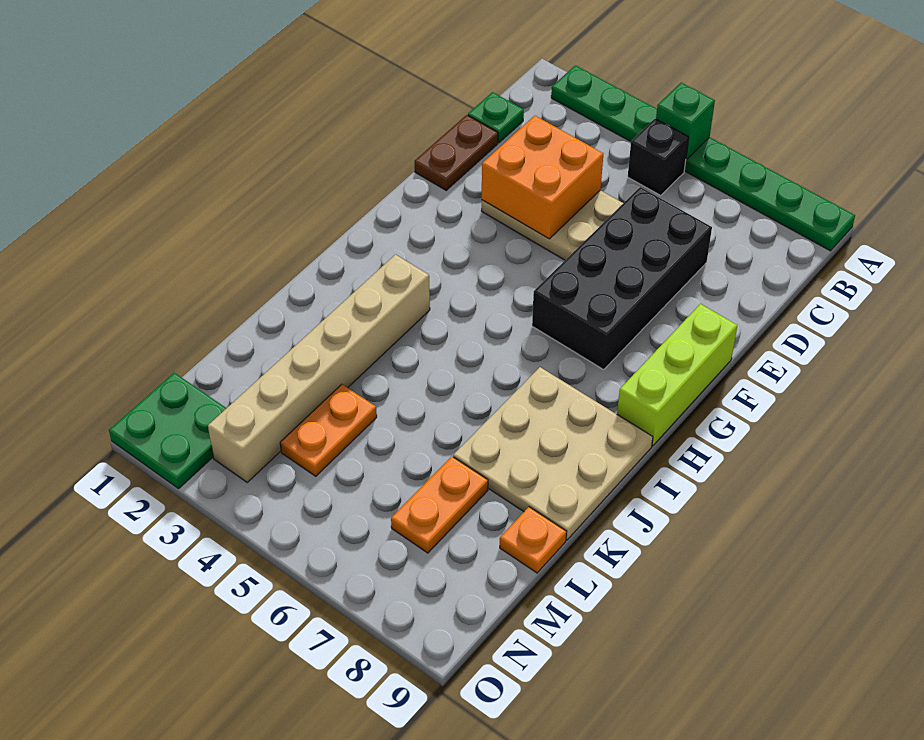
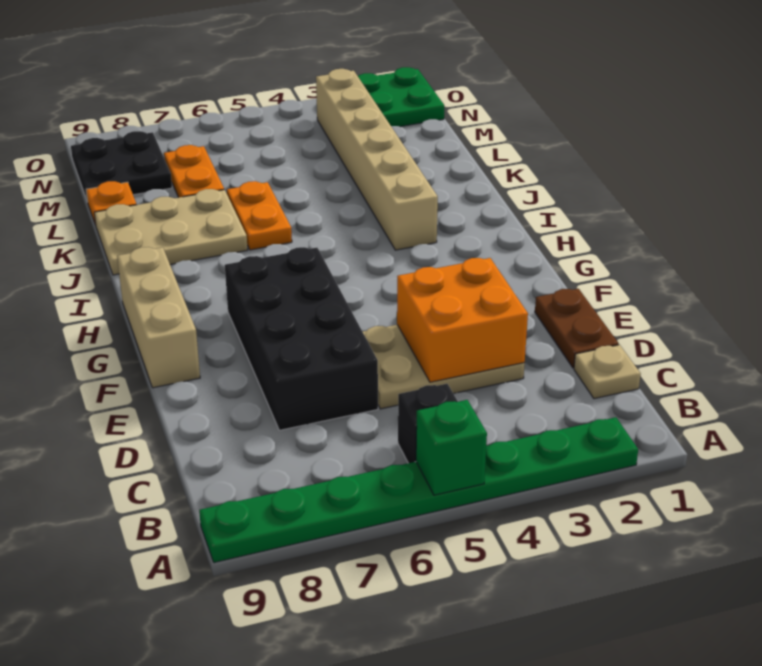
green plate C1 level 1 -> tan plate C1 level 1
lime brick F9:H9 level 1 -> tan brick F9:H9 level 1
tan plate I7:K9 level 1 -> tan plate J7:K9 level 1
orange plate L4:M4 level 1 -> orange plate J6:K6 level 1
none -> black plate M8:N9 level 1

